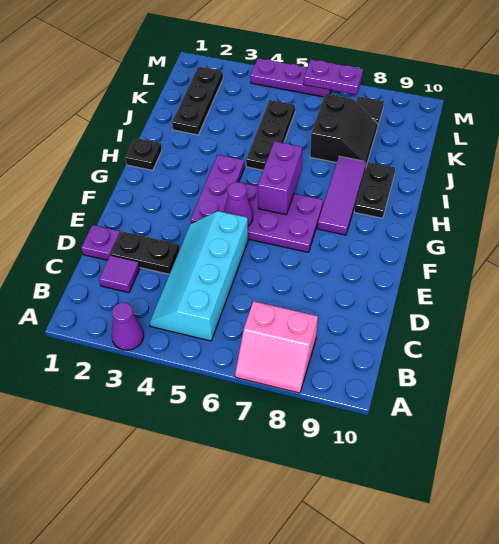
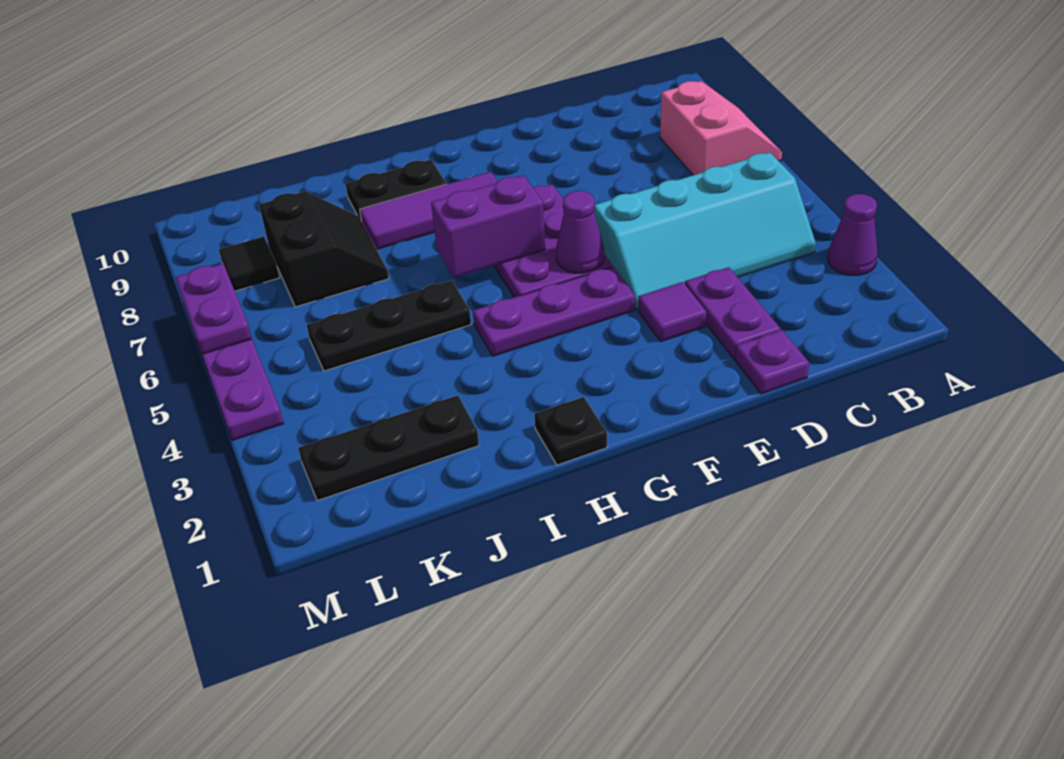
purple tile C2 level 1 -> purple tile E3 level 1
black plate D2:D3 level 1 -> purple plate D2:D3 level 1
black slope J7:K8 level 1 top 7 -> black slope J7:K8 level 1 top K

